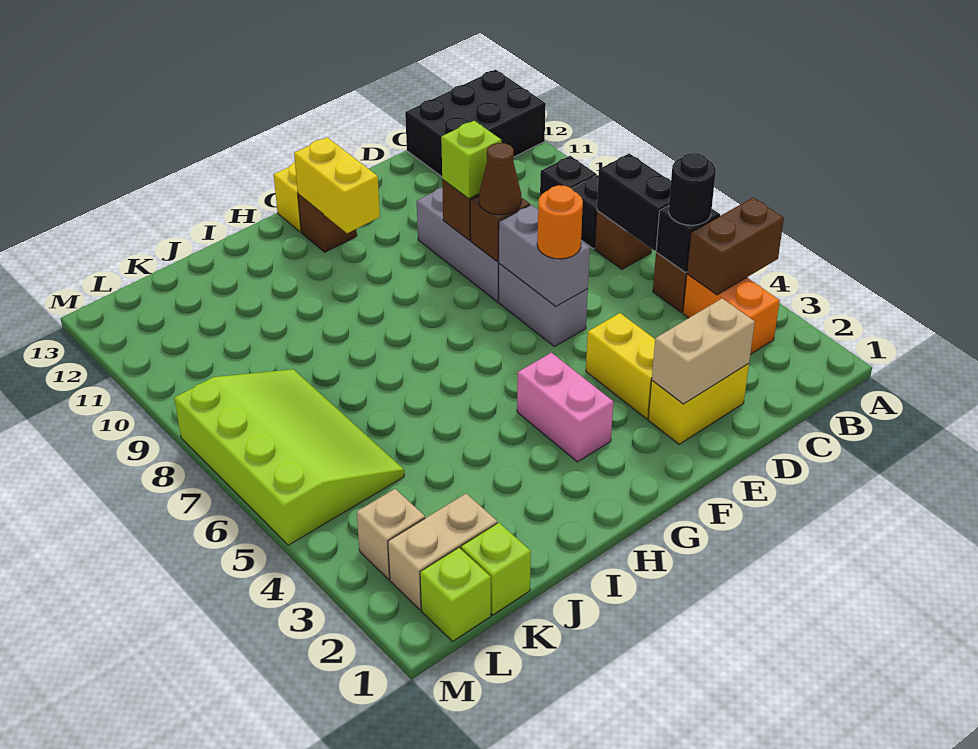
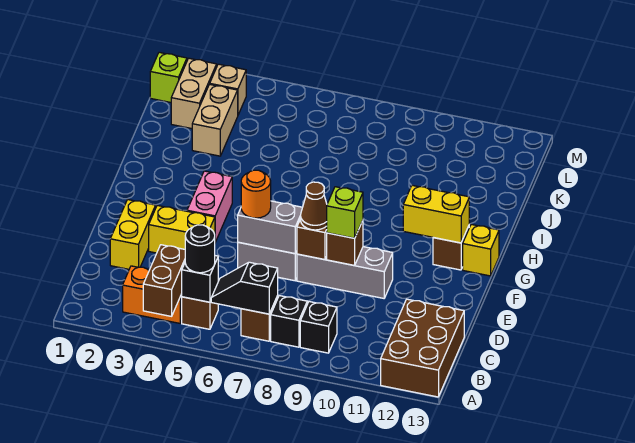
black brick A12:C13 level 1 -> brown brick A12:C13 level 1
black brick B6:B7 level 2 -> black slope B6:B7 level 2 top 7
tan brick D2:E2 level 2 -> tan brick J3:K3 level 1
pink brick G3:G4 level 1 -> pink brick F4:G4 level 1
lime brick K1 level 1 -> none
lime slope K5:M8 level 1 top M -> none

